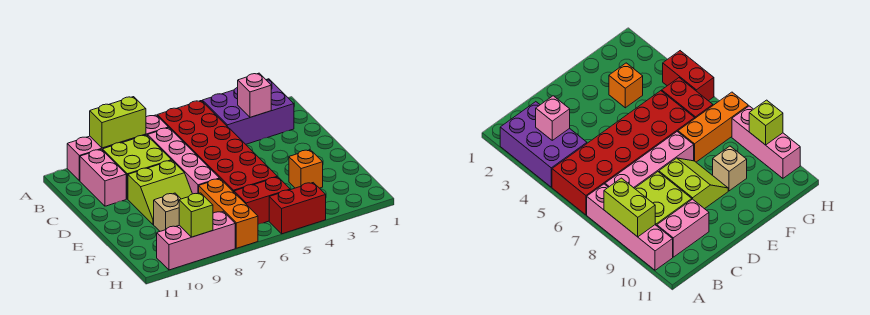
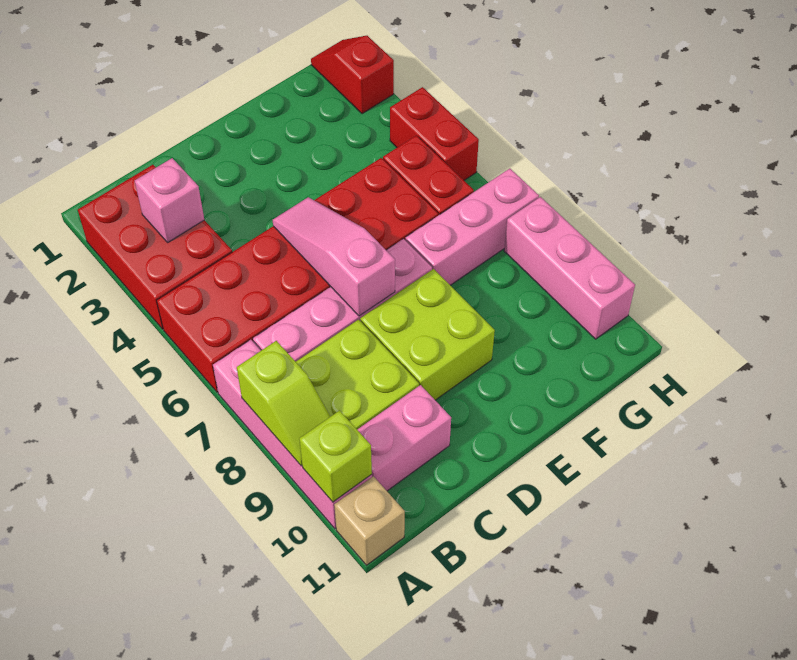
purple brick A2:B4 level 1 -> red brick A2:B4 level 1
lime brick A8:A9 level 2 -> lime slope A8:A9 level 2 top 8
none -> pink slope D5:D7 level 2 top 7
lime slope D8:E9 level 1 top D -> lime brick D8:E9 level 1
orange brick F3 level 1 -> none
orange brick F7:H7 level 1 -> pink brick F7:H7 level 1
tan brick F9 level 1 -> tan brick A11 level 1
none -> red slope H1:H2 level 1 top 2
lime brick H9 level 2 -> lime brick A10 level 2

